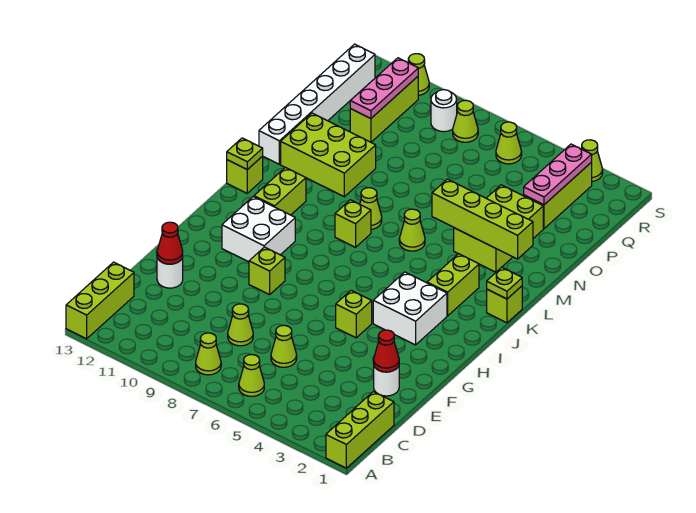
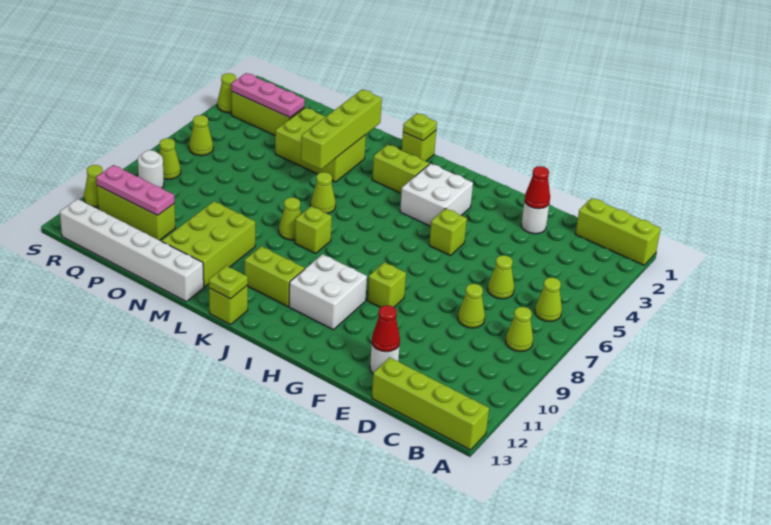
lime brick A13:C13 level 1 -> lime brick A13:D13 level 1

